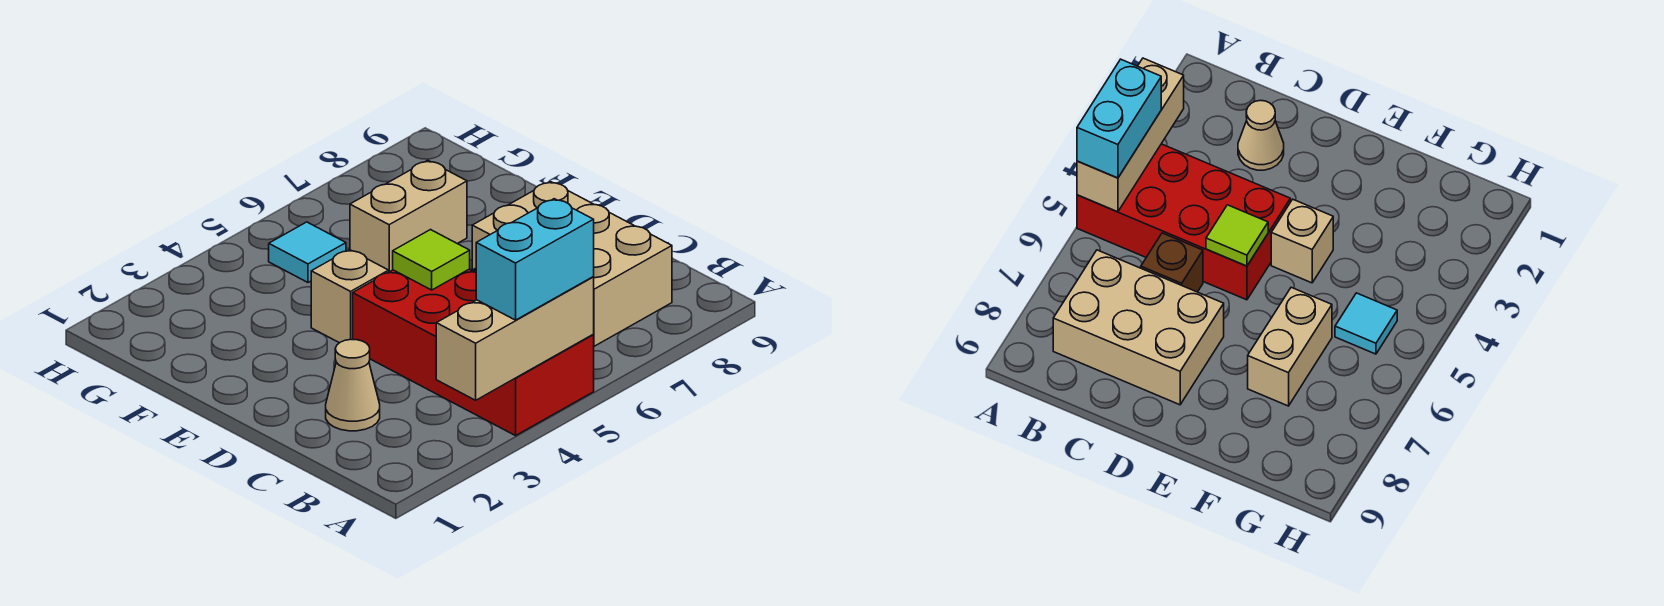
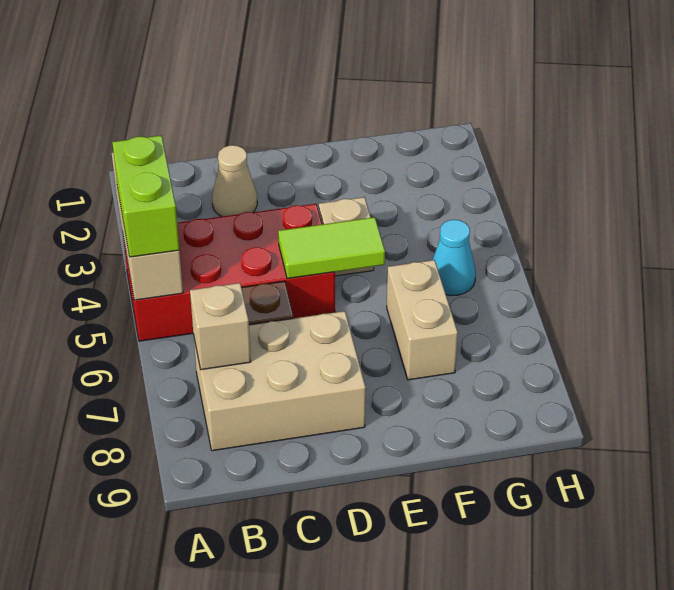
cyan brick A4:A5 level 3 -> lime brick A4:A5 level 3
none -> tan brick B7 level 2
lime tile D5 level 2 -> lime tile D5:E5 level 2
cyan tile G5 level 1 -> cyan cone G5 level 1

